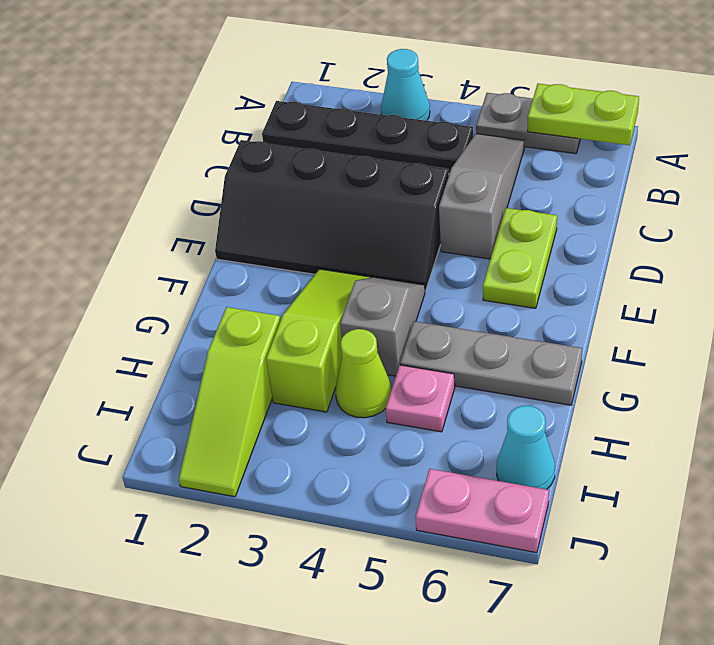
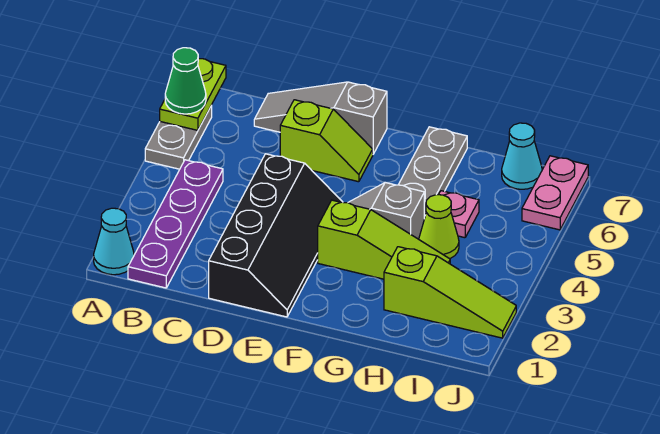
cyan cone A3 level 1 -> cyan cone A1 level 1
none -> green cone A6 level 3
black plate B1:B4 level 1 -> purple plate B1:B4 level 1
grey slope B5:D5 level 1 top D -> grey slope C7:E7 level 1 top E
lime plate D6:E6 level 1 -> lime slope D6:E6 level 1 top D
lime slope F3:H3 level 1 top H -> lime slope F3:H3 level 1 top F

